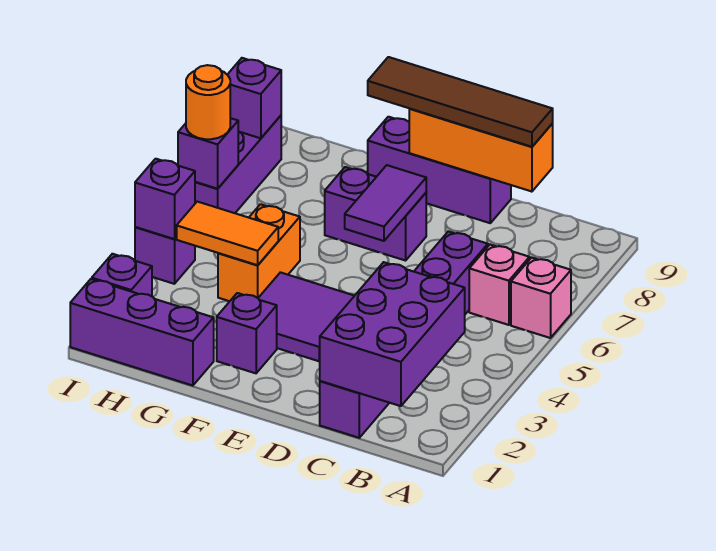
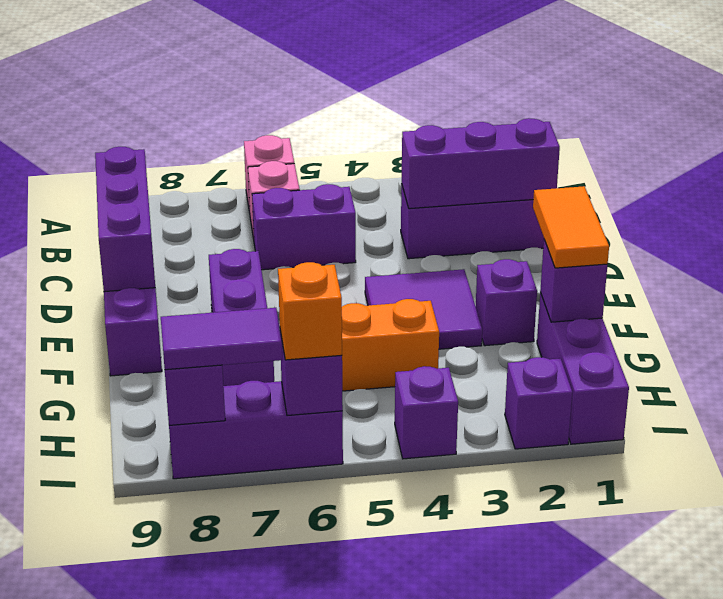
purple brick B1:C3 level 2 -> purple brick C1:C3 level 2
orange brick C9:E9 level 2 -> purple brick C9:E9 level 2
brown tile C9:F9 level 3 -> none
purple tile E6:E7 level 2 -> purple tile I7:I8 level 3
purple brick E7:F7 level 1 -> purple brick E7:G7 level 1
orange tile G4:H4 level 2 -> orange tile F1:G1 level 3
purple brick I4 level 2 -> purple brick G1 level 2
orange round brick I6 level 3 -> orange brick I6 level 3

